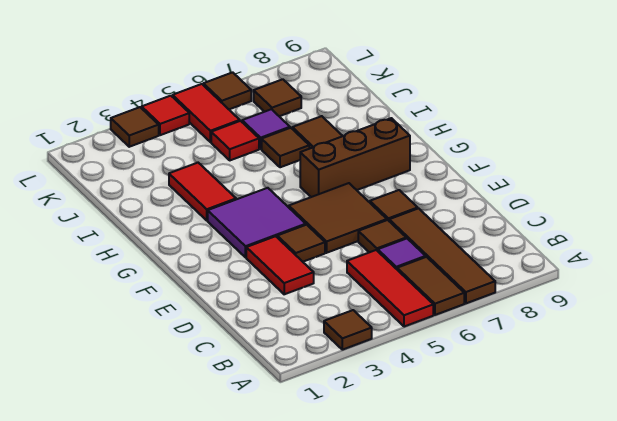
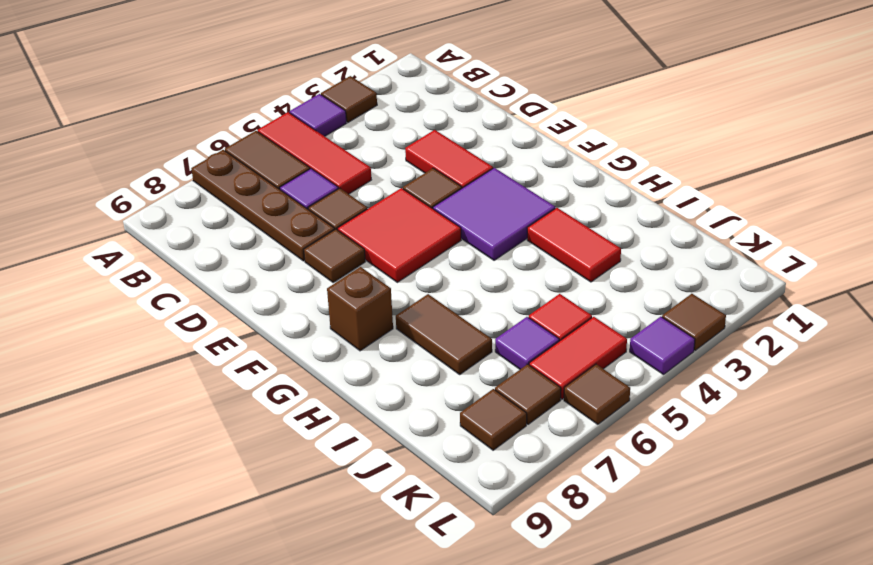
none -> purple tile A4 level 1
brown tile A7:D7 level 1 -> brown plate A7:D7 level 1
brown tile E5:F6 level 1 -> red tile E5:F6 level 1
brown brick G6:G8 level 1 -> brown brick G8 level 1
brown tile I6 level 1 -> brown tile K8 level 1
red tile K5:L5 level 1 -> red tile K5:K6 level 1
red tile L4 level 1 -> purple tile L4 level 1

